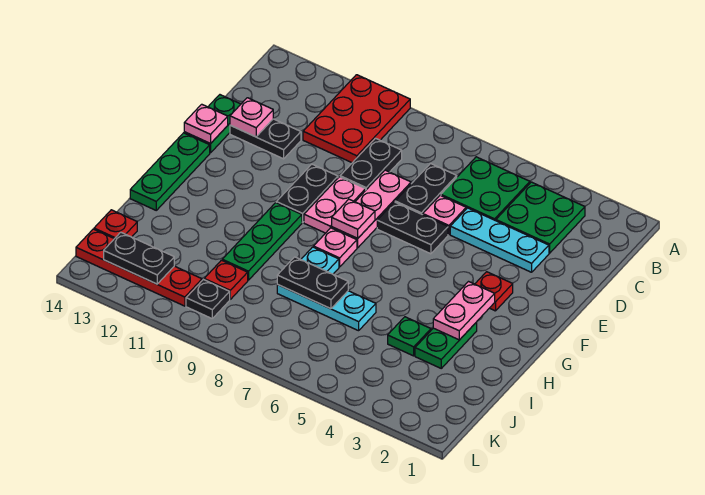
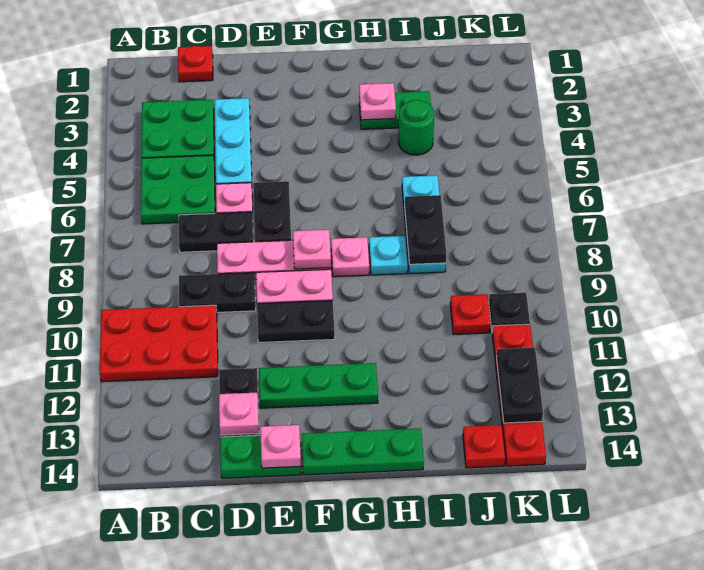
red plate F3 level 1 -> red plate C1 level 1
pink plate G3:H3 level 2 -> pink plate H3 level 2
green plate G10:I10 level 1 -> green plate E12:G12 level 1
green plate I4 level 1 -> green round brick I4 level 1

